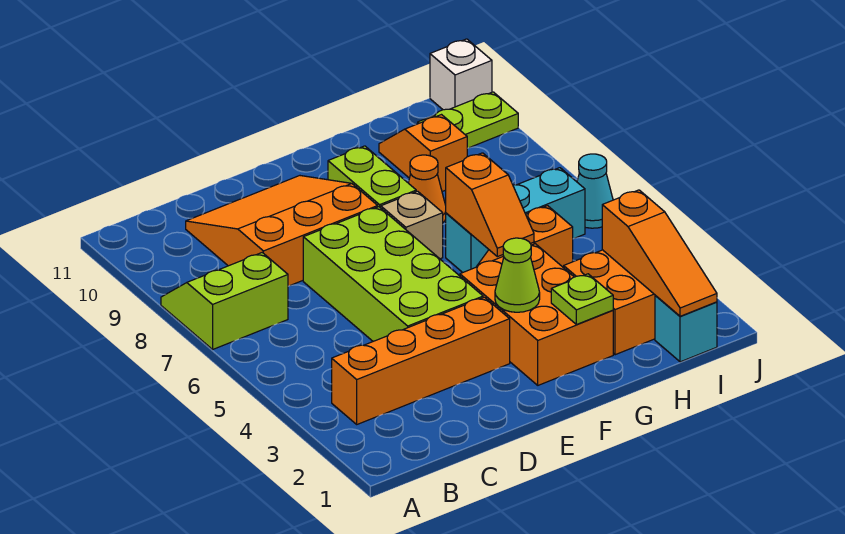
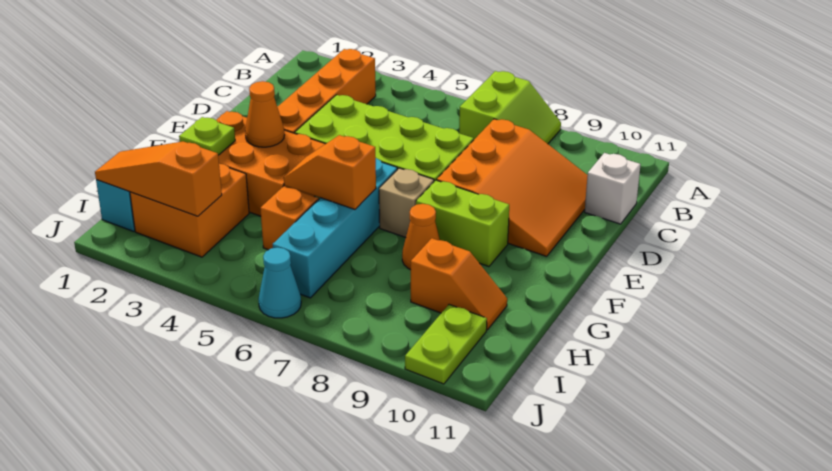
lime cone F3 level 2 -> orange cone F3 level 2
cyan brick G6:I6 level 1 -> cyan brick F6:I6 level 1
white brick J11 level 1 -> white brick C11 level 1

